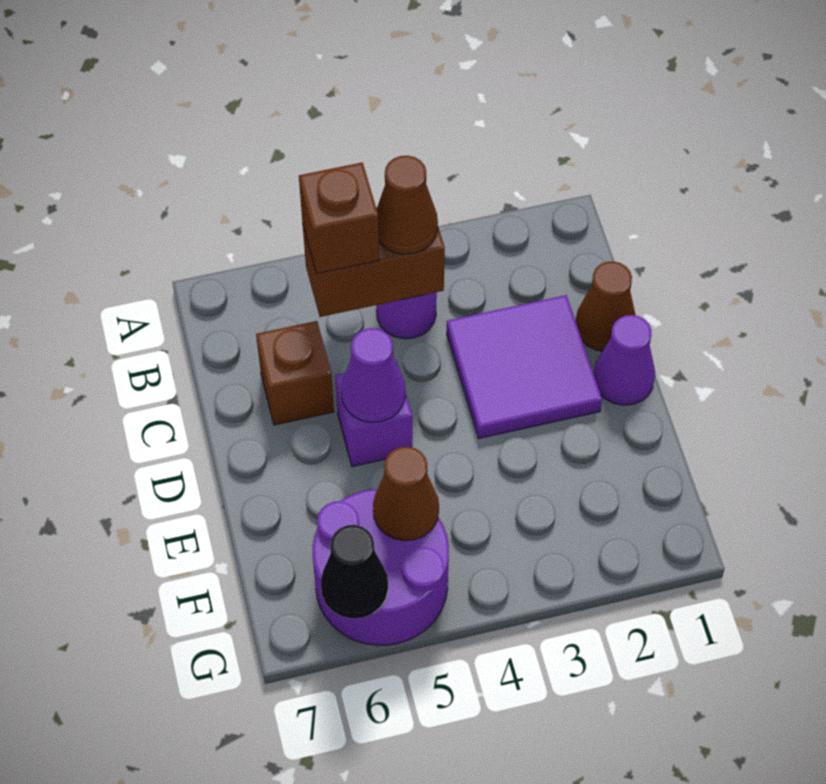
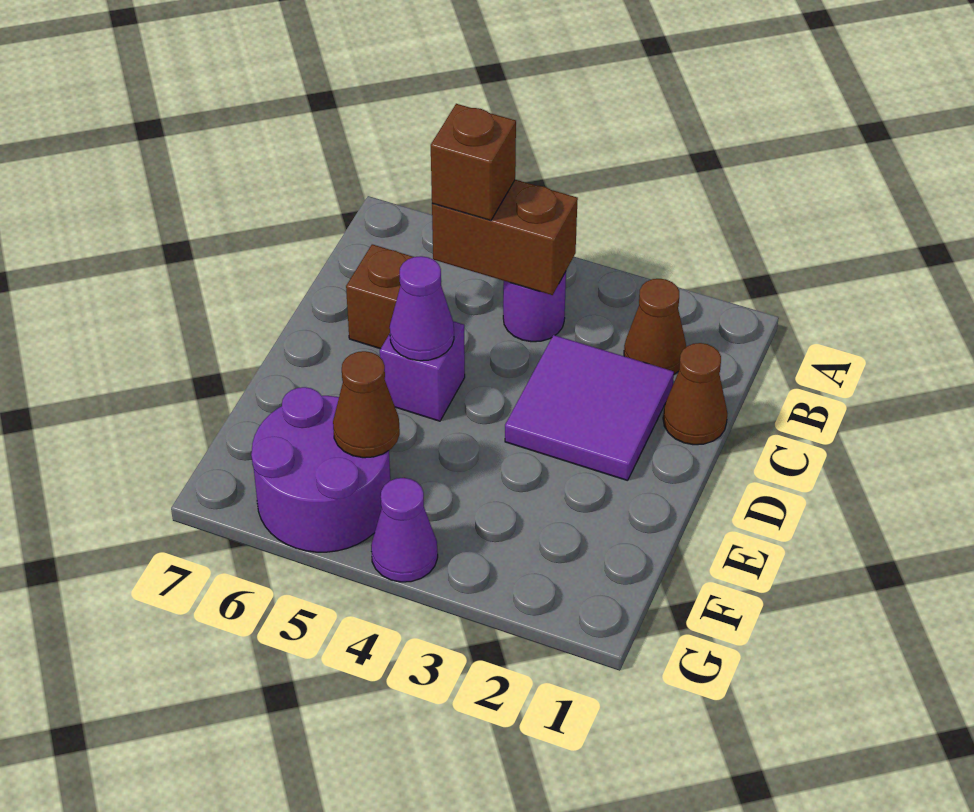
brown cone B4 level 3 -> brown cone B2 level 1
purple cone D1 level 1 -> purple cone G4 level 1
black cone G6 level 2 -> none

